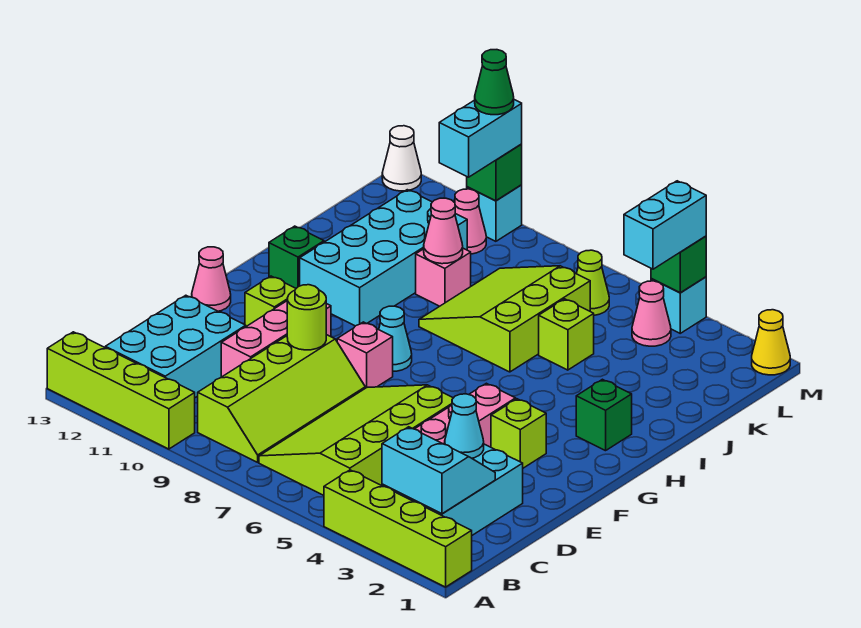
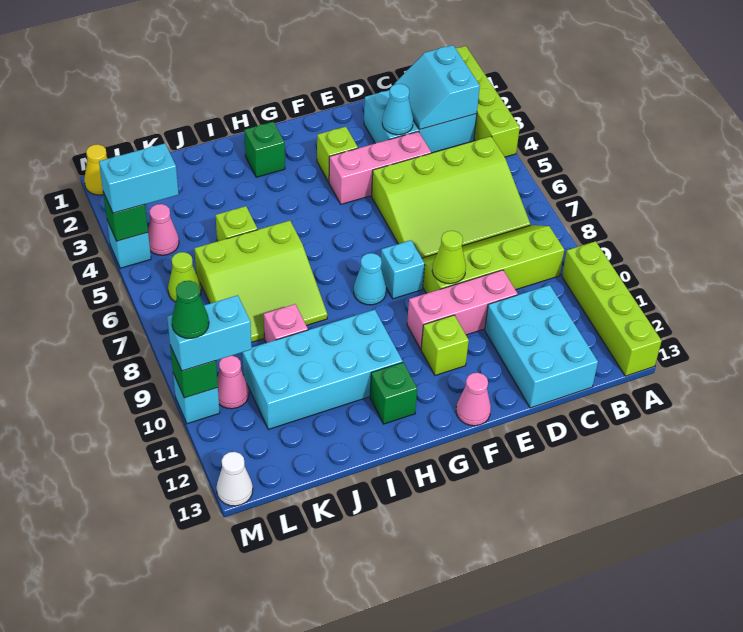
cyan brick B11:D12 level 1 -> cyan brick C11:D13 level 1
lime round brick E9 level 2 -> lime cone E9 level 2
pink brick F8 level 1 -> cyan brick F8 level 1
pink cone J9 level 2 -> none

